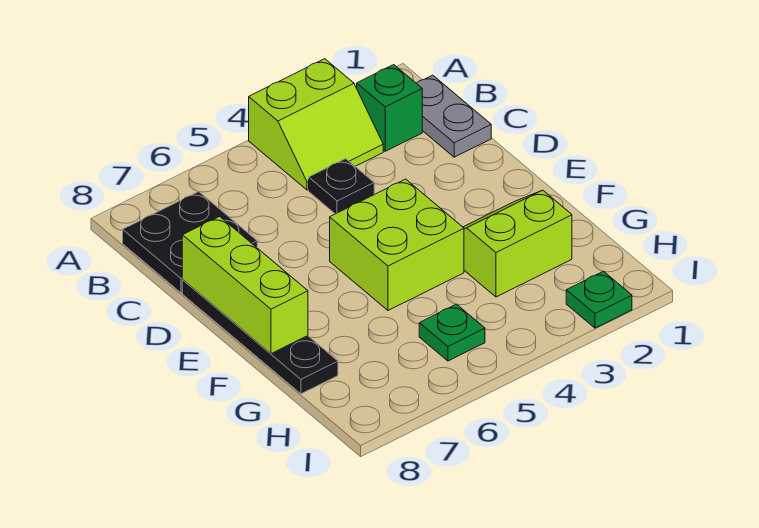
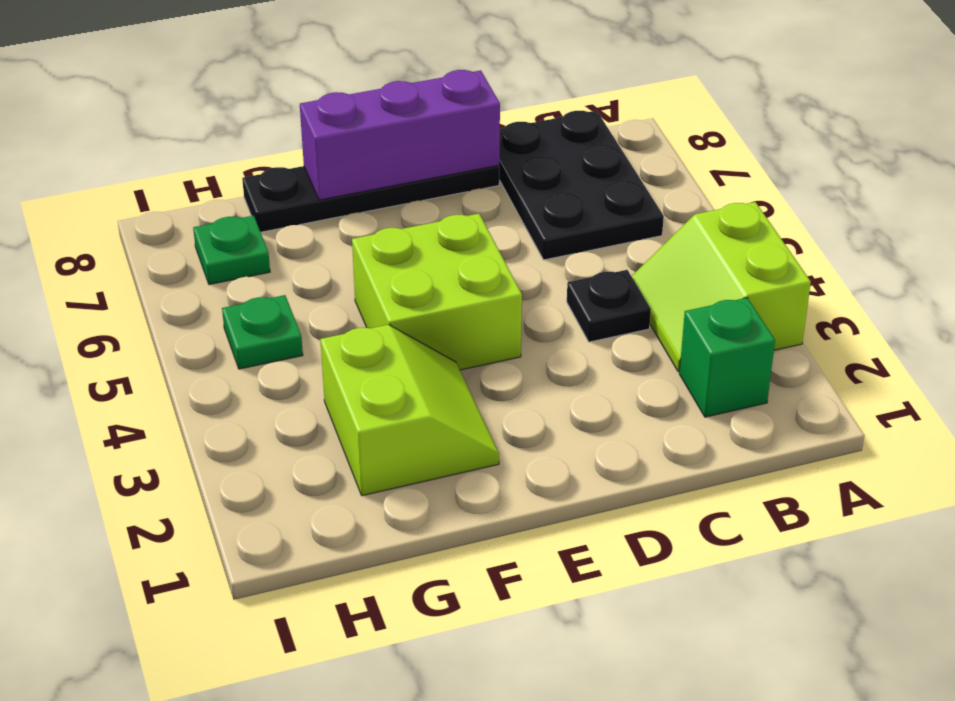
grey plate B1:C1 level 1 -> none
black plate B7:C8 level 1 -> black plate B6:C8 level 1
lime brick D8:F8 level 2 -> purple brick D8:F8 level 2
green plate I2 level 1 -> green plate H7 level 1

